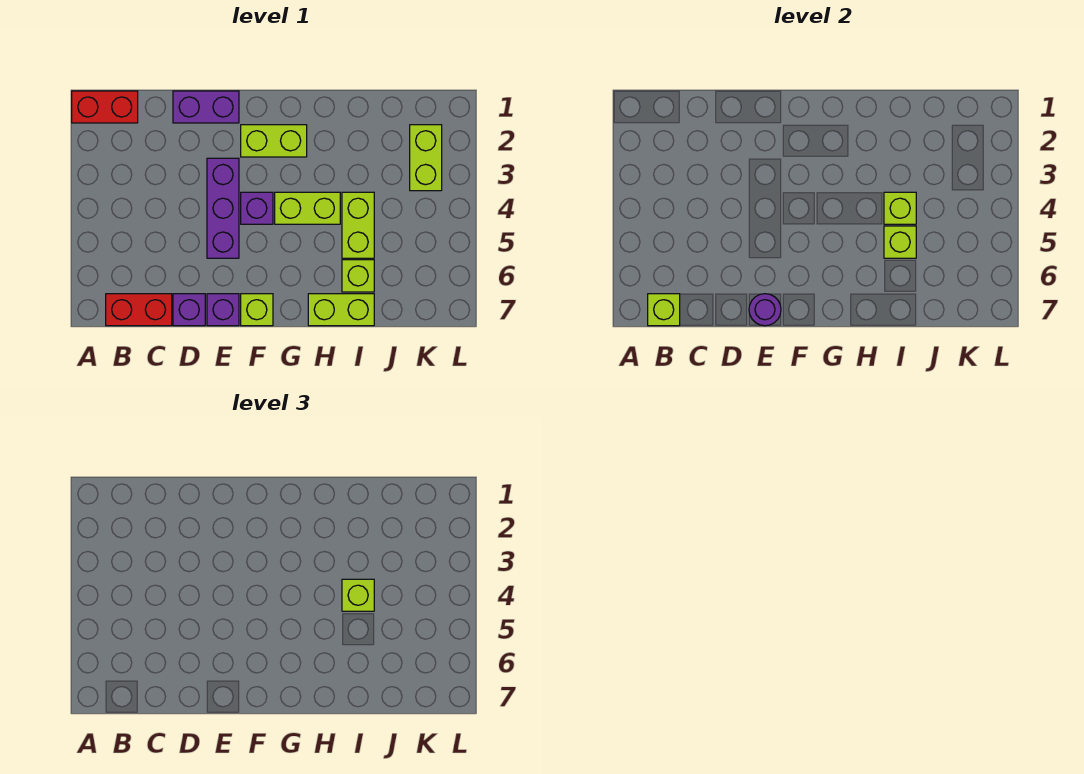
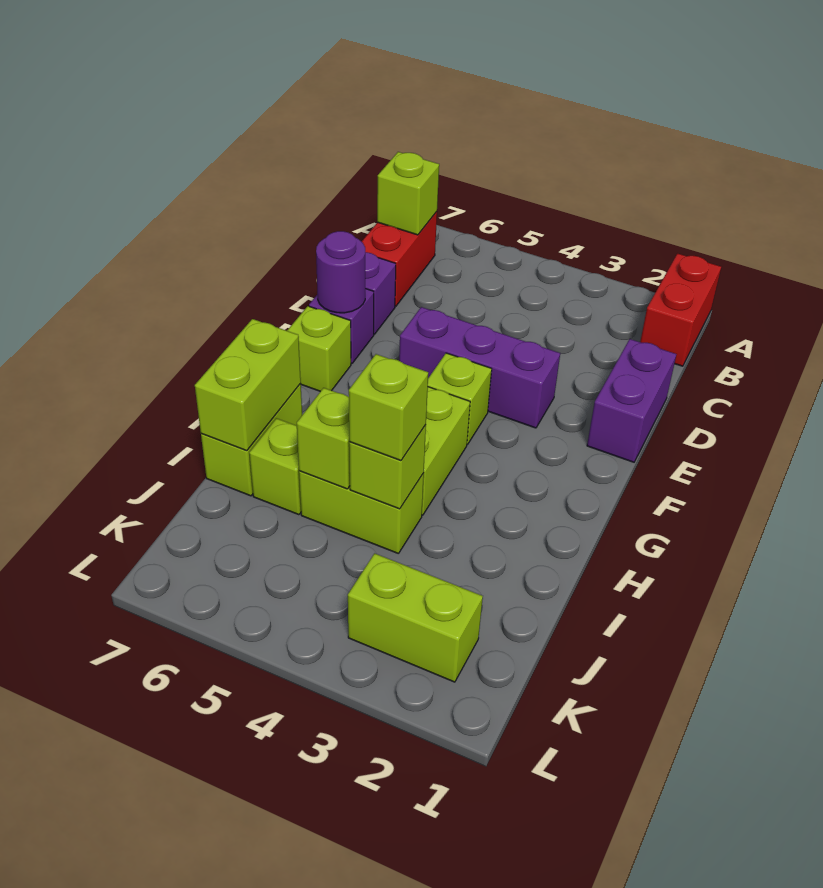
lime brick F2:G2 level 1 -> lime brick H7:I7 level 2
purple brick F4 level 1 -> lime brick F4 level 1

